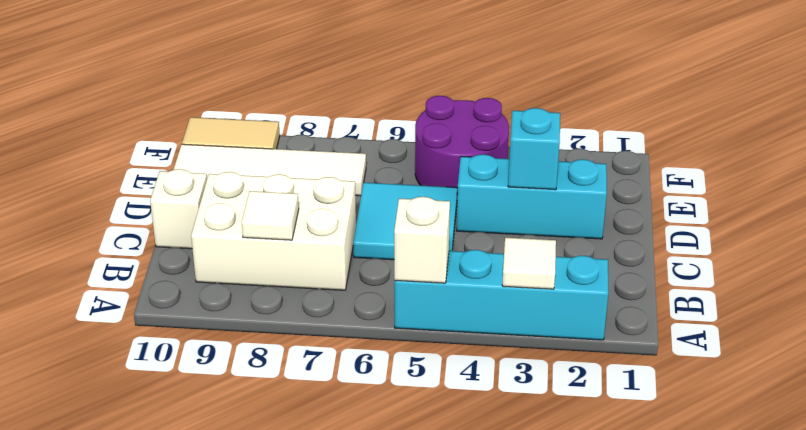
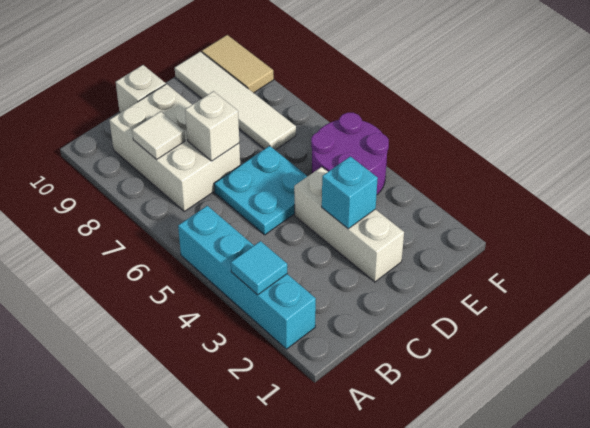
white tile A3 level 2 -> cyan tile A3 level 2
white brick A5 level 2 -> white brick C7 level 2
cyan tile C5:D6 level 1 -> cyan plate C5:D6 level 1
cyan brick D2:D4 level 1 -> white brick D2:D4 level 1

